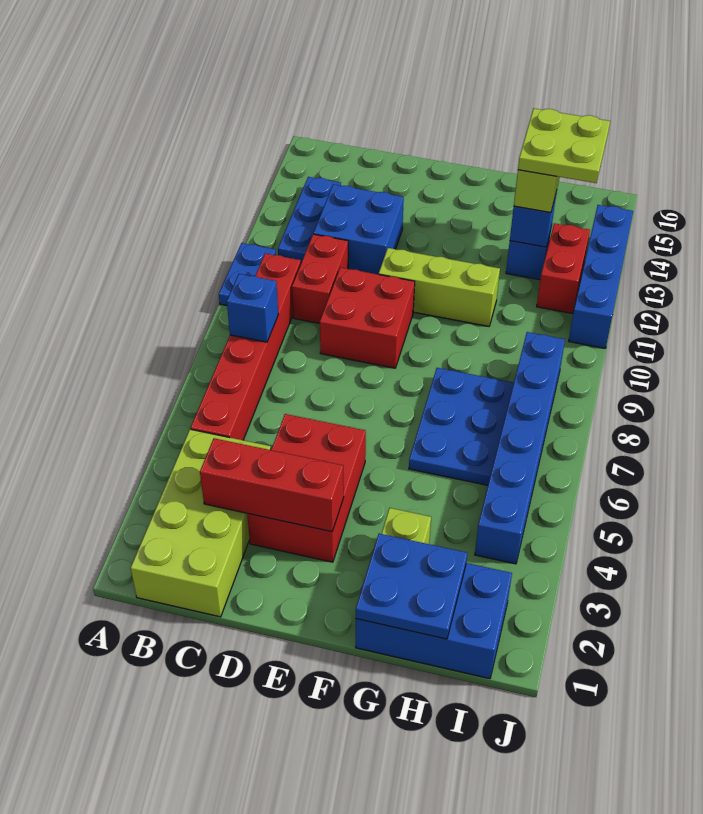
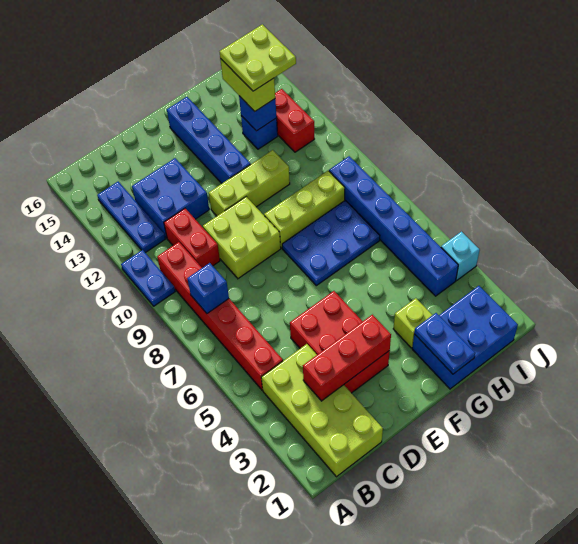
red brick D9:E10 level 1 -> lime brick D9:E10 level 1
none -> lime brick F9:H9 level 1
blue plate G1:H2 level 2 -> blue plate G1:G2 level 2
blue plate G6:H8 level 1 -> blue plate F7:H8 level 1
none -> cyan brick J4 level 1
blue brick J11:J14 level 1 -> blue brick F12:F15 level 1

